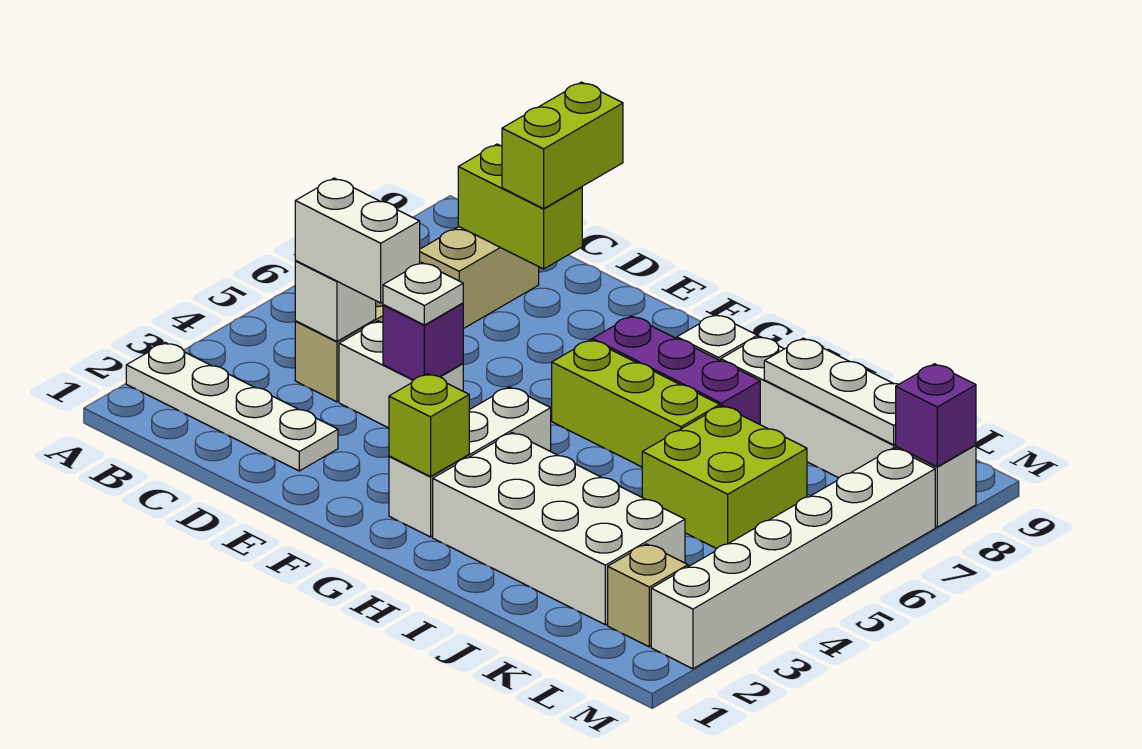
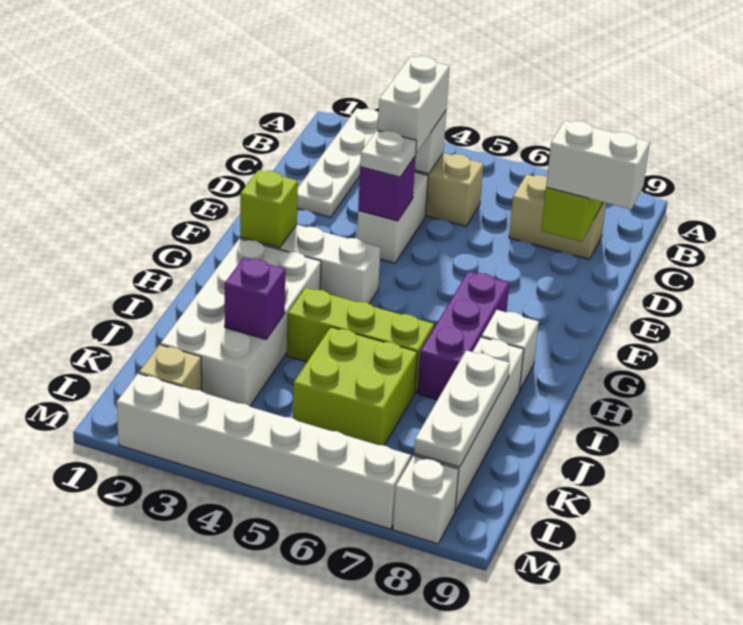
lime brick D8:D9 level 3 -> white brick D8:D9 level 3
lime brick G6:I6 level 1 -> lime brick I4:I6 level 1
purple brick M8 level 2 -> purple brick J3 level 2

